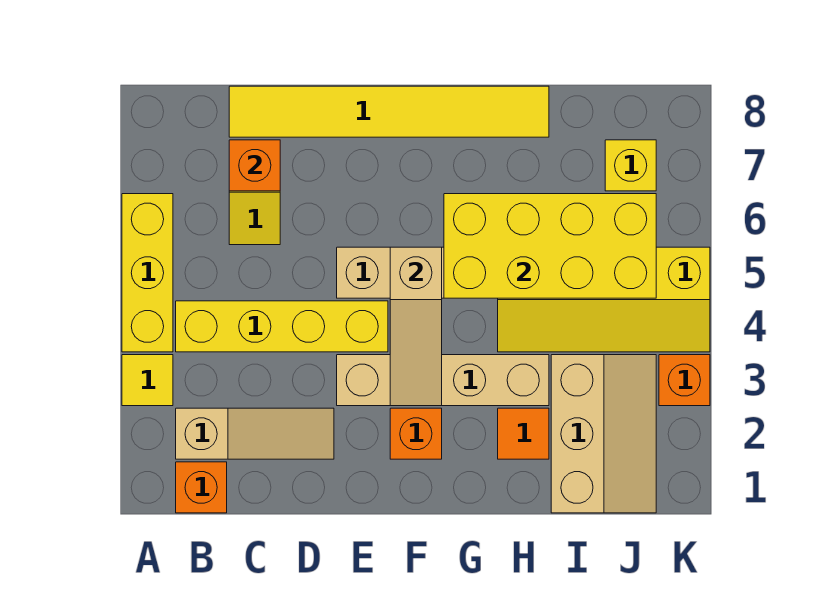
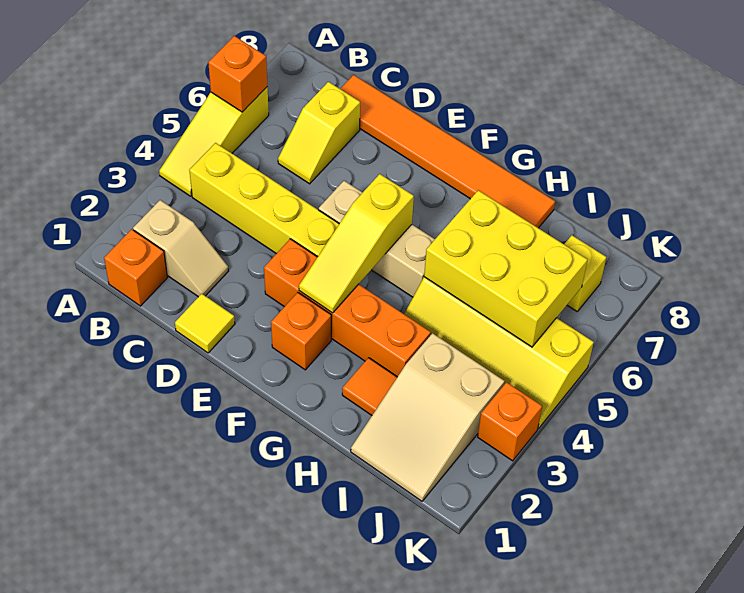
yellow tile A3 level 1 -> yellow tile D1 level 1
yellow brick A4:A6 level 1 -> yellow slope A4:A6 level 1 top 6
tan slope B2:D2 level 1 top B -> tan slope B2:C2 level 1 top B
orange brick C7 level 2 -> orange brick A6 level 2
yellow tile C8:H8 level 1 -> orange tile C8:H8 level 1
tan brick E3:H3 level 1 -> orange brick E3:H3 level 1
tan slope F3:F5 level 2 top 5 -> yellow slope F3:F5 level 2 top 5
yellow brick G5:J6 level 2 -> yellow brick H5:J6 level 2
tan slope I1:J3 level 1 top I -> tan slope I1:J3 level 1 top 3

